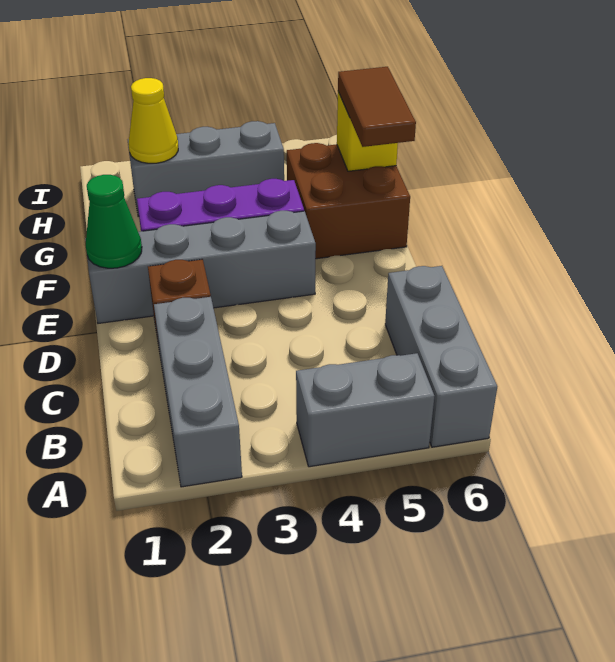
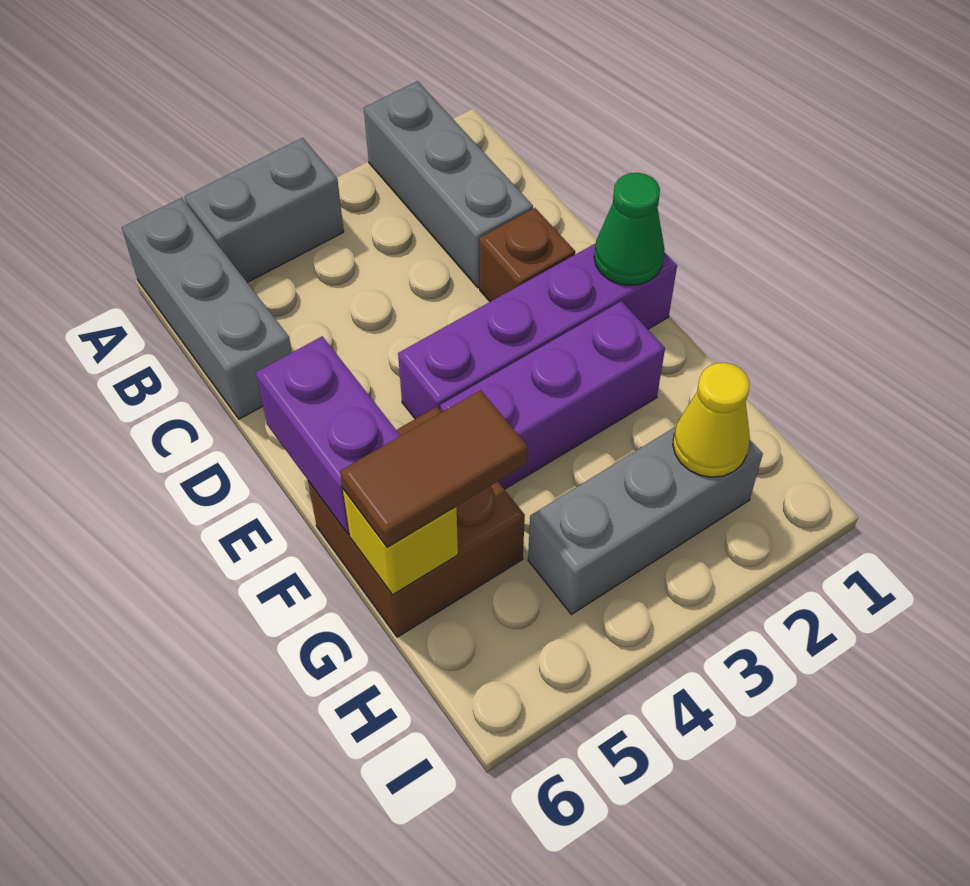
grey brick E1:E4 level 1 -> purple brick E1:E4 level 1
none -> purple brick E6:F6 level 2
brown tile F6:G6 level 3 -> brown tile G5:G6 level 3

